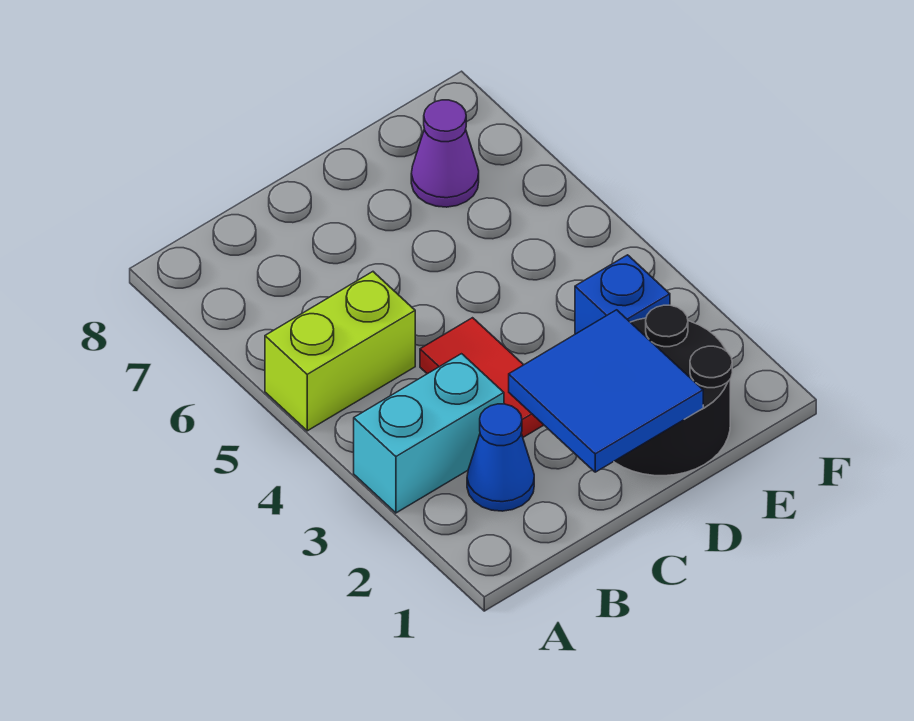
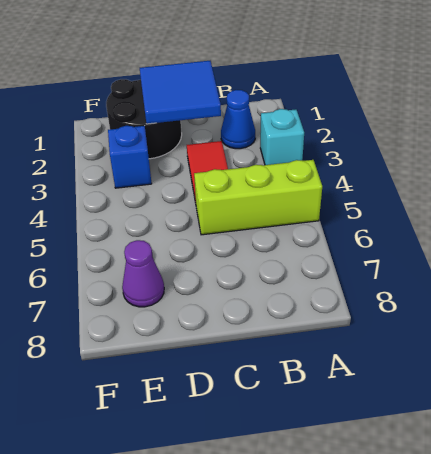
cyan brick A3:B3 level 1 -> cyan brick A3 level 1
lime brick A5:B5 level 1 -> lime brick A5:C5 level 1

